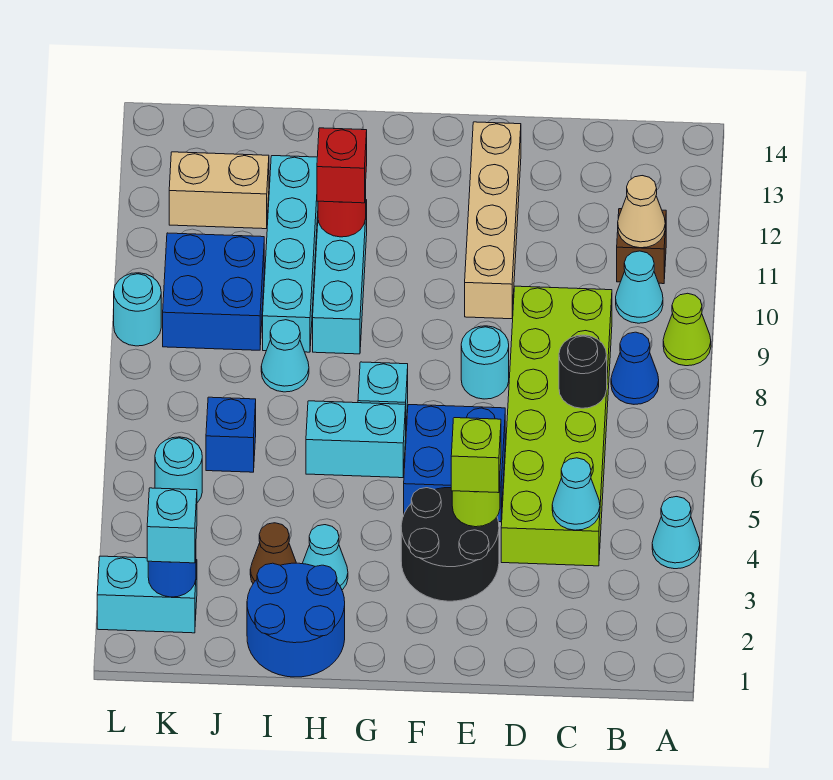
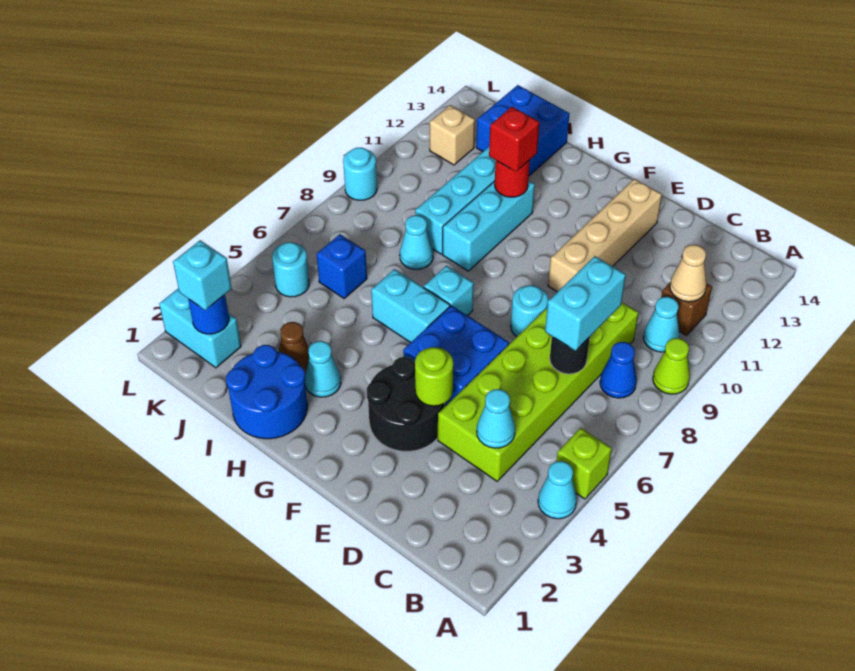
none -> cyan brick C7:C8 level 3
lime brick E4 level 3 -> lime brick A5 level 1
blue brick J9:K10 level 1 -> blue brick I13:J14 level 1
tan brick J12:K12 level 1 -> tan brick K12 level 1

